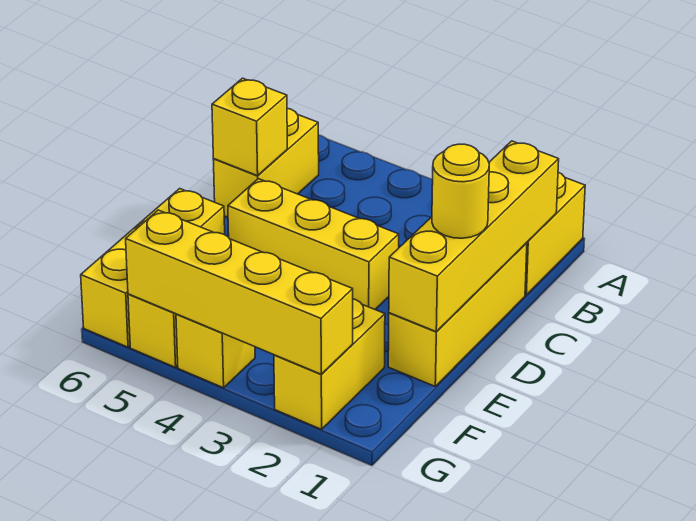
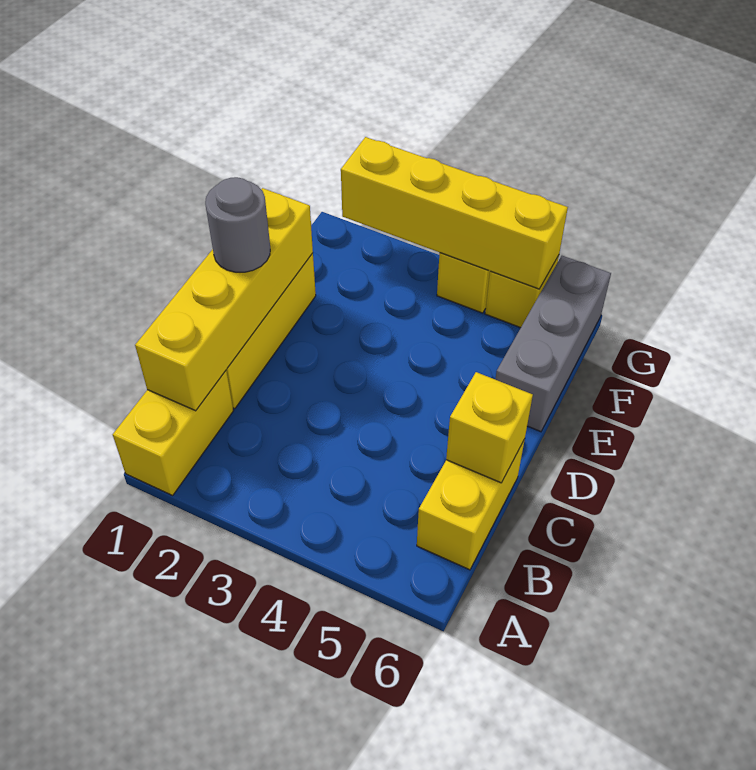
yellow round brick D1 level 3 -> grey round brick D1 level 3
yellow brick D3:D5 level 1 -> none
yellow brick E6:G6 level 1 -> grey brick E6:G6 level 1
yellow brick F2:G2 level 1 -> none

